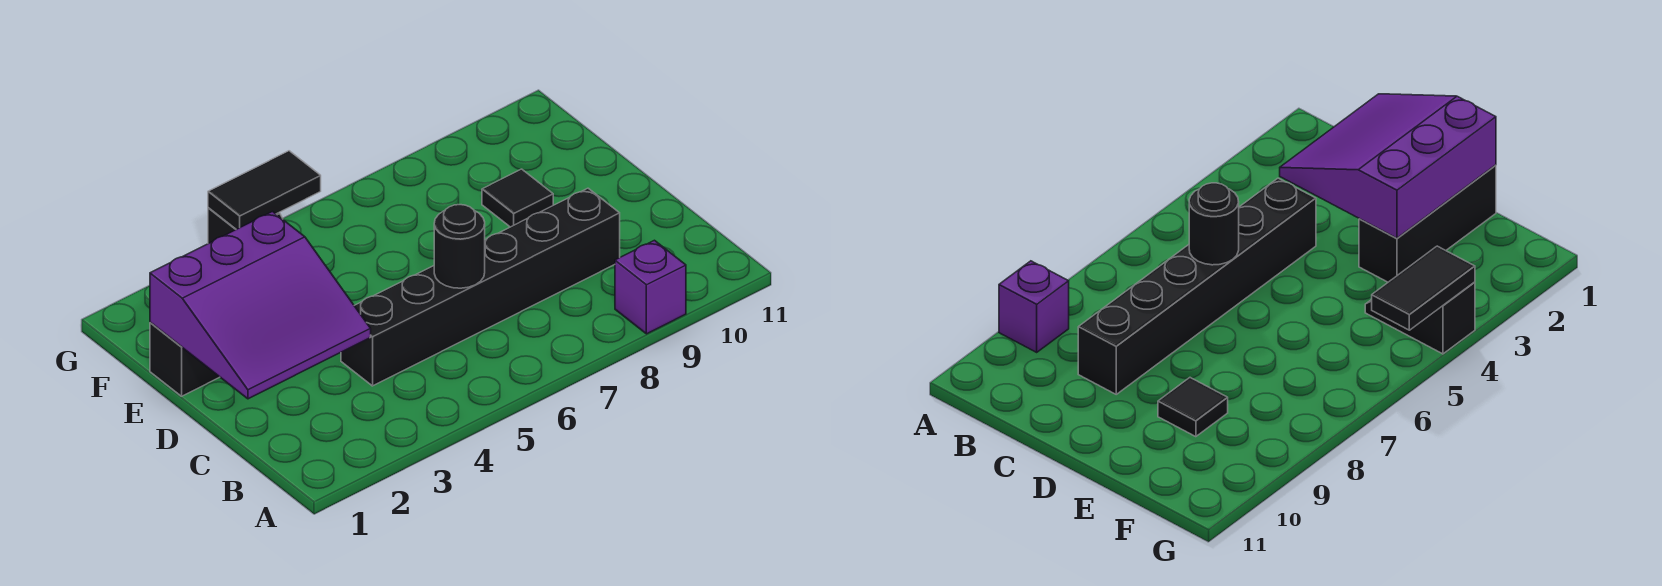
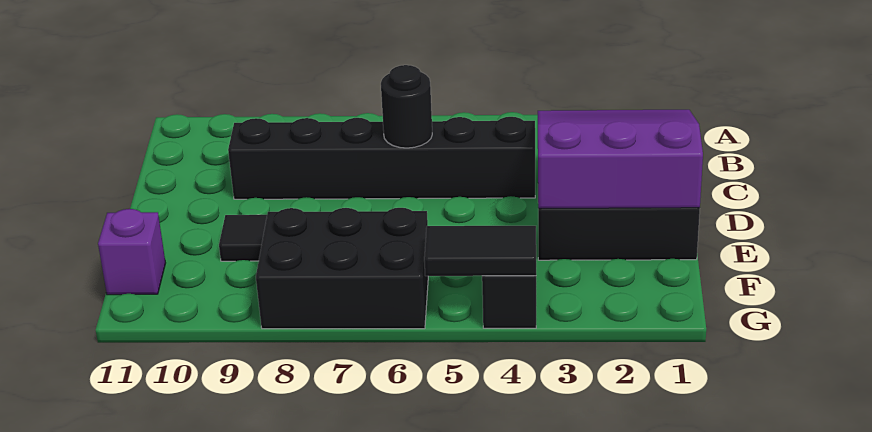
purple brick A9 level 1 -> purple brick F11 level 1
none -> black brick F6:G8 level 1

